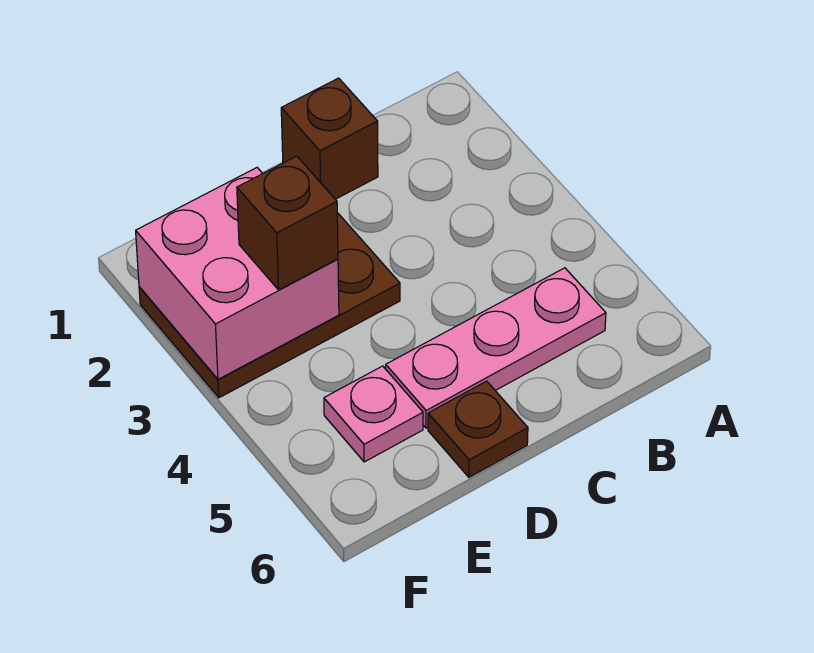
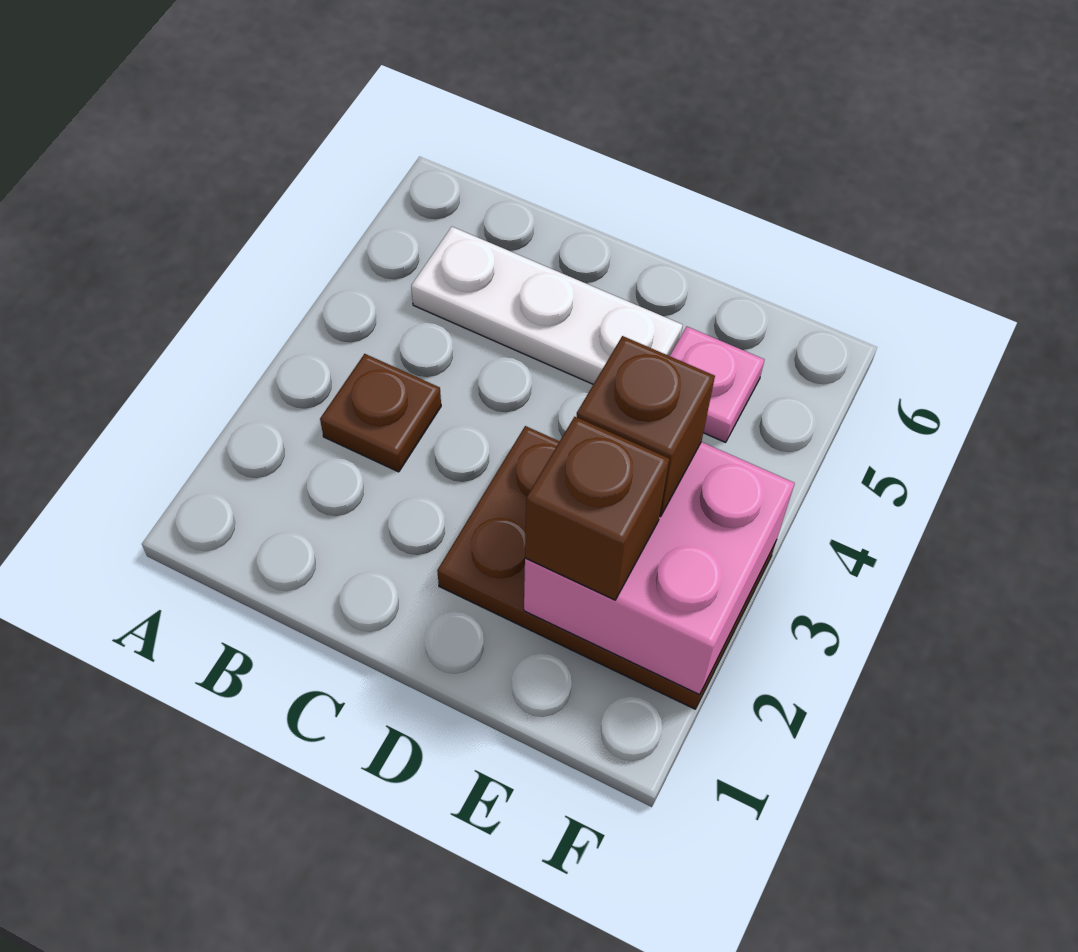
pink plate B5:D5 level 1 -> white plate B5:D5 level 1
brown brick C1 level 1 -> brown brick E2 level 3
brown plate D6 level 1 -> brown plate B3 level 1

